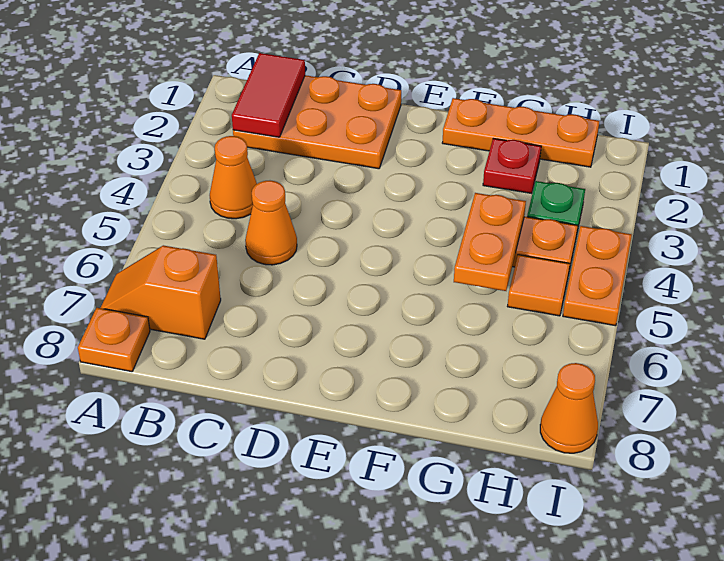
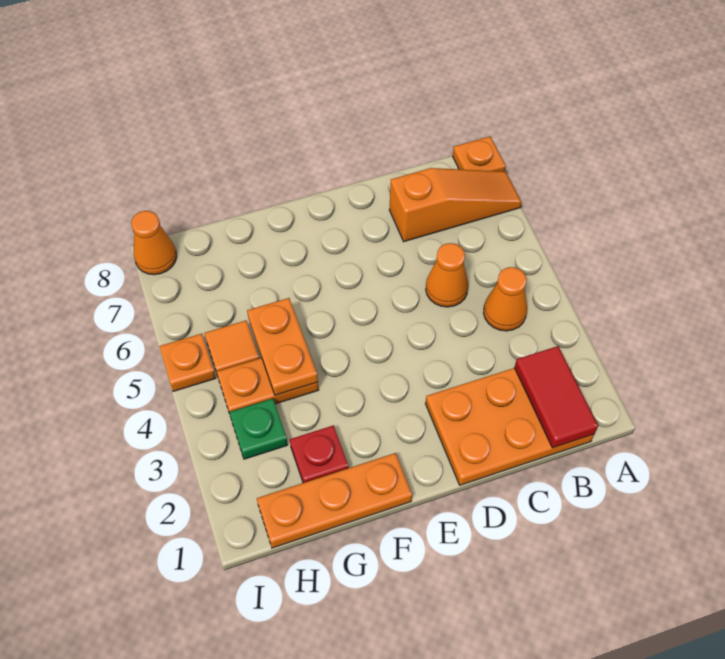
orange slope A7:B7 level 1 top B -> orange slope A7:C7 level 1 top C
orange plate I4:I5 level 1 -> orange plate I5 level 1

